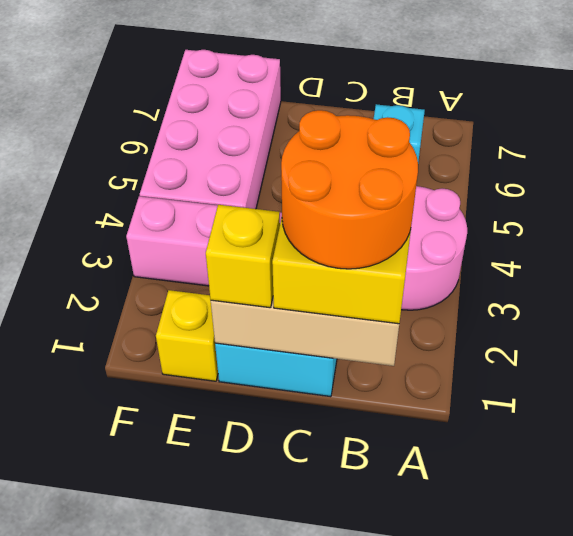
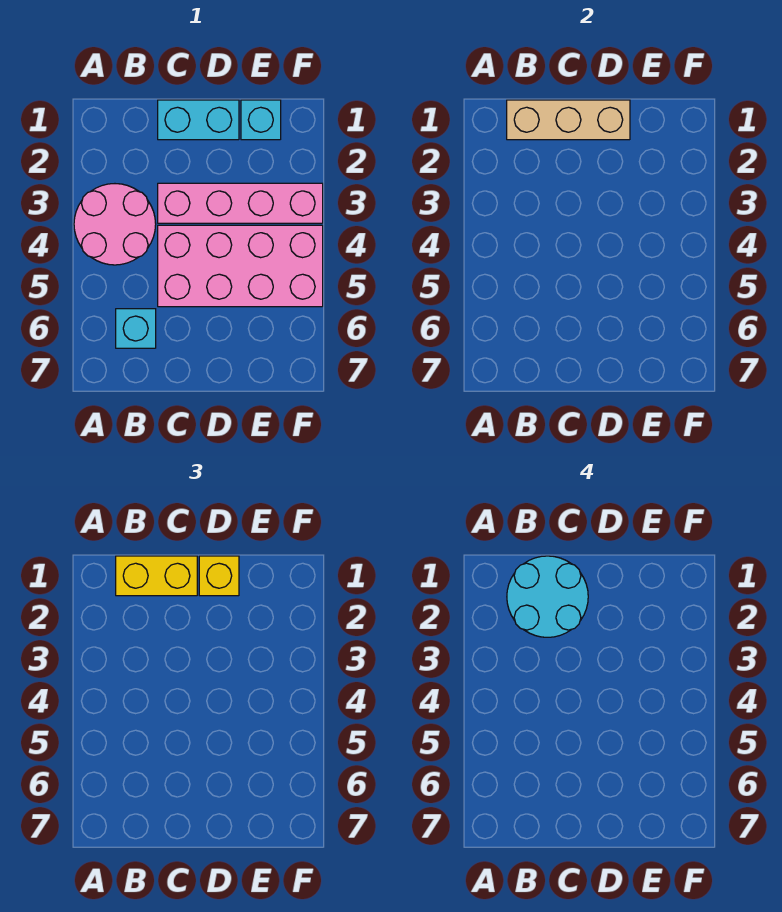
orange round brick B1:C2 level 4 -> cyan round brick B1:C2 level 4
yellow brick E1 level 1 -> cyan brick E1 level 1
pink brick E4:F7 level 1 -> pink brick C4:F5 level 1

